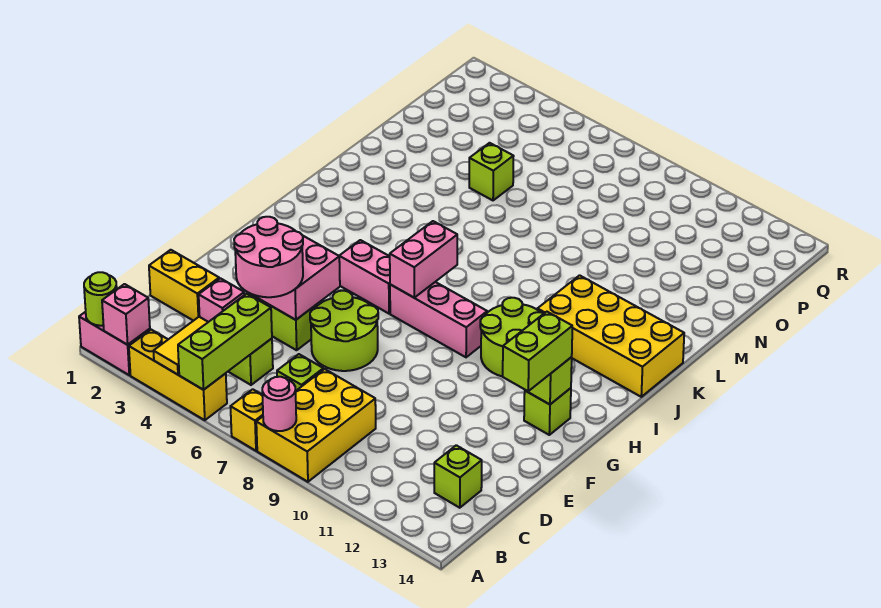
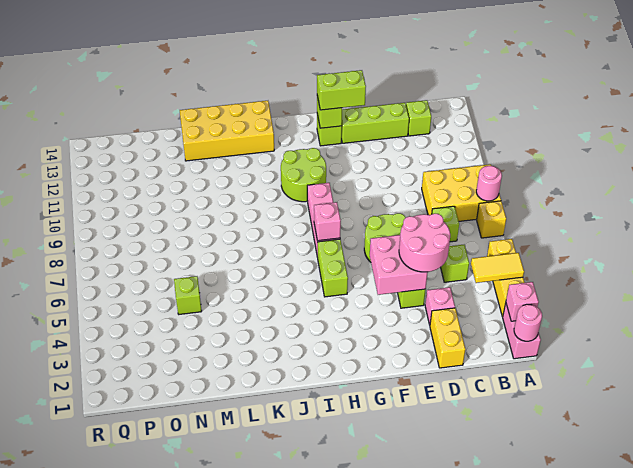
lime round brick A1 level 2 -> pink round brick A1 level 2
lime brick A5:C5 level 2 -> lime brick D13:F13 level 1
pink brick H5:H6 level 1 -> lime brick H5:H6 level 1
pink brick H7:I7 level 2 -> pink brick H7 level 2
yellow brick J11:K14 level 1 -> yellow brick J13:M14 level 1

